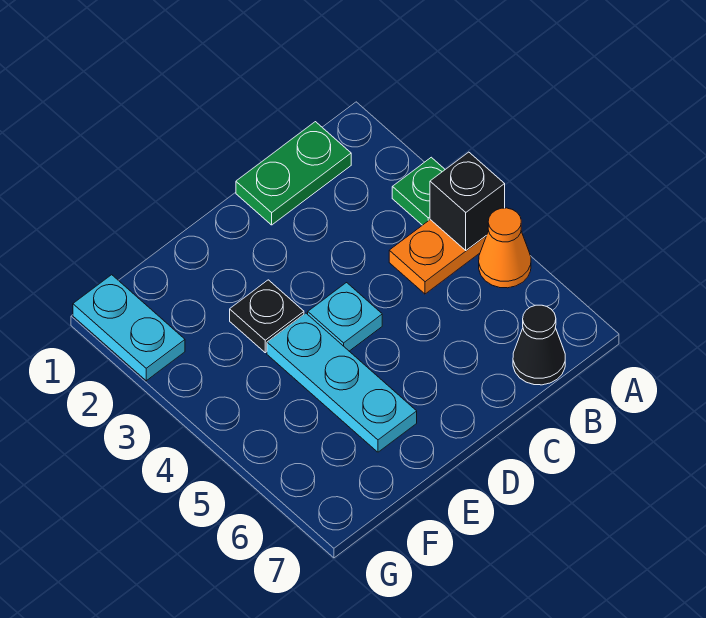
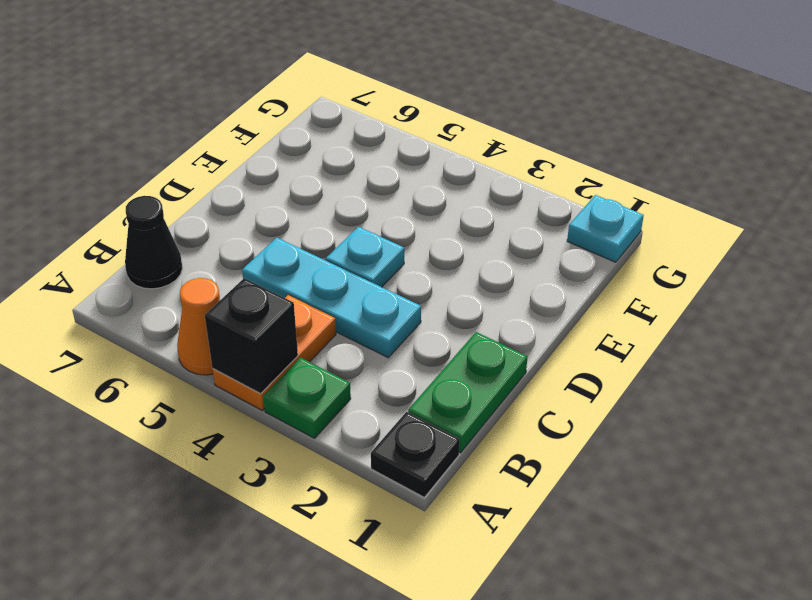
black plate E3 level 1 -> black plate A1 level 1
cyan plate E4:E6 level 1 -> cyan plate C3:C5 level 1
cyan plate G1:G2 level 1 -> cyan plate G1 level 1

